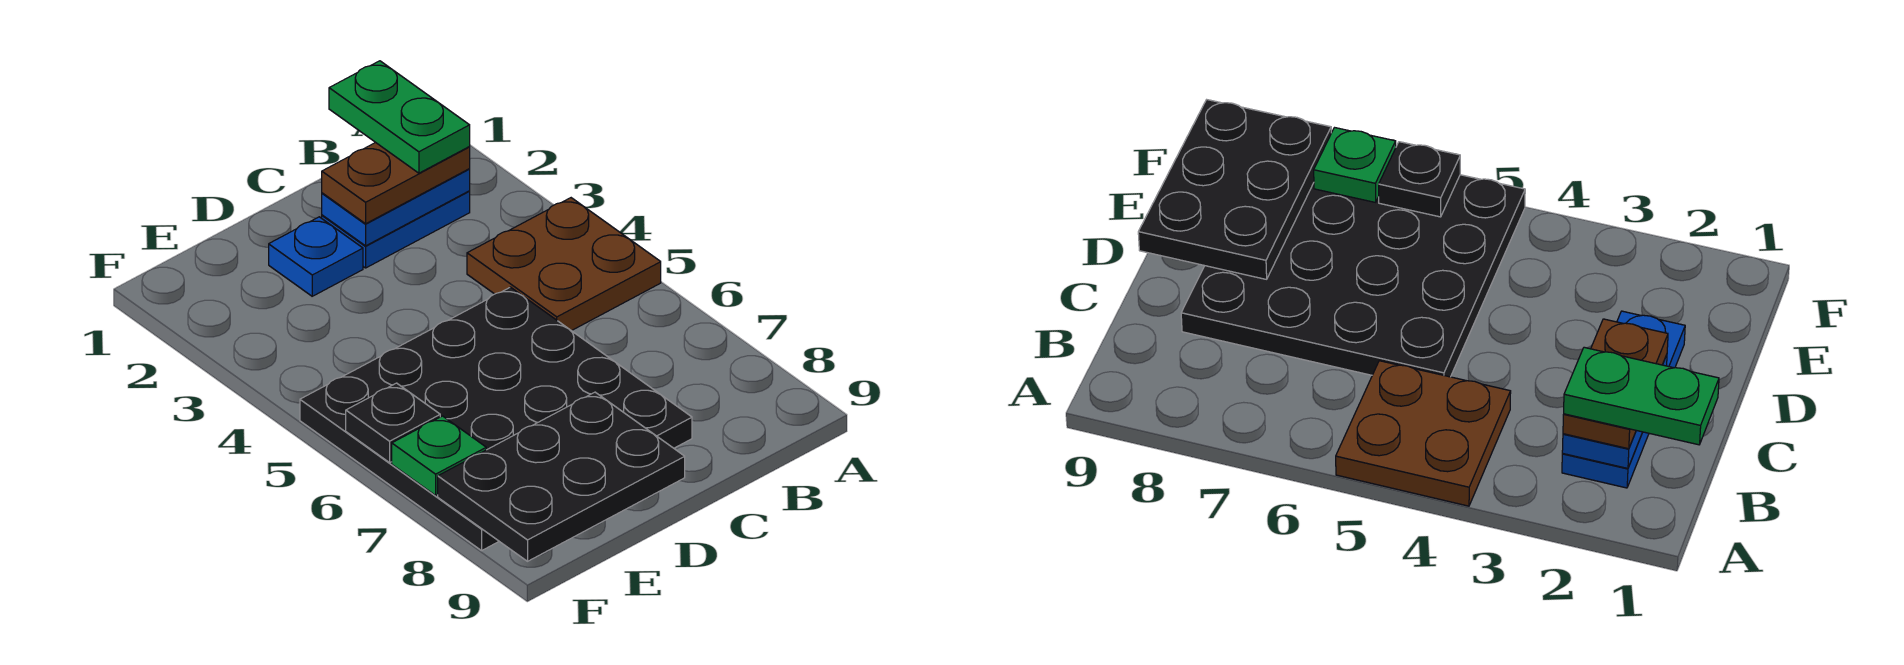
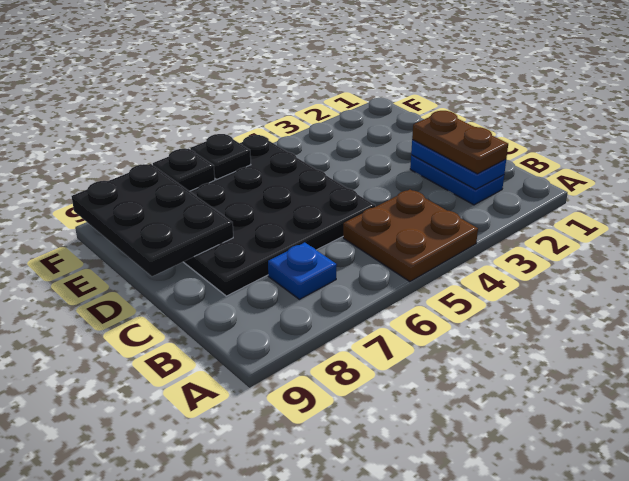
green plate B1:B2 level 4 -> none
blue plate D2 level 1 -> blue plate B7 level 1
green plate F7 level 2 -> black plate F7 level 2

